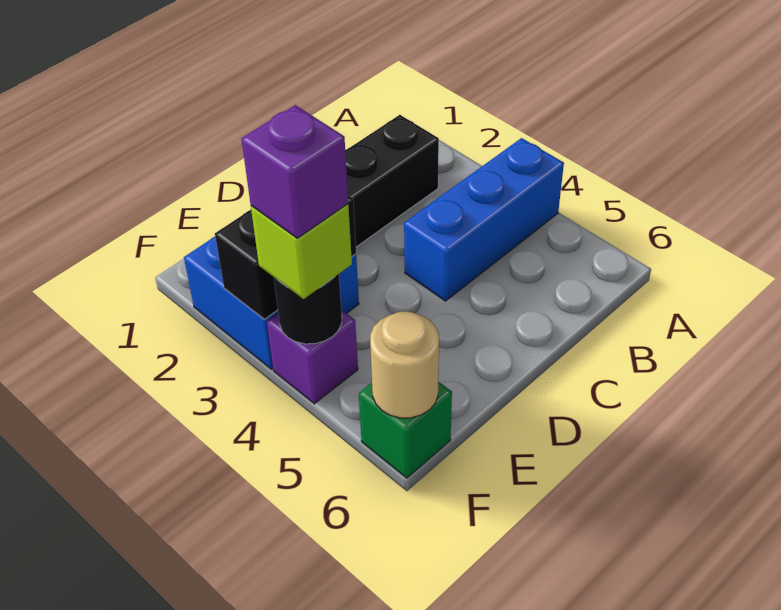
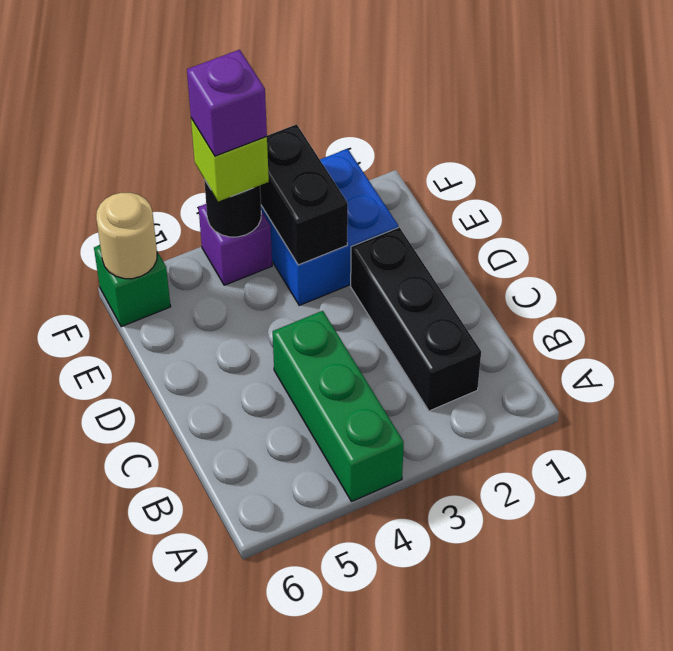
blue brick A4:C4 level 1 -> green brick A4:C4 level 1

